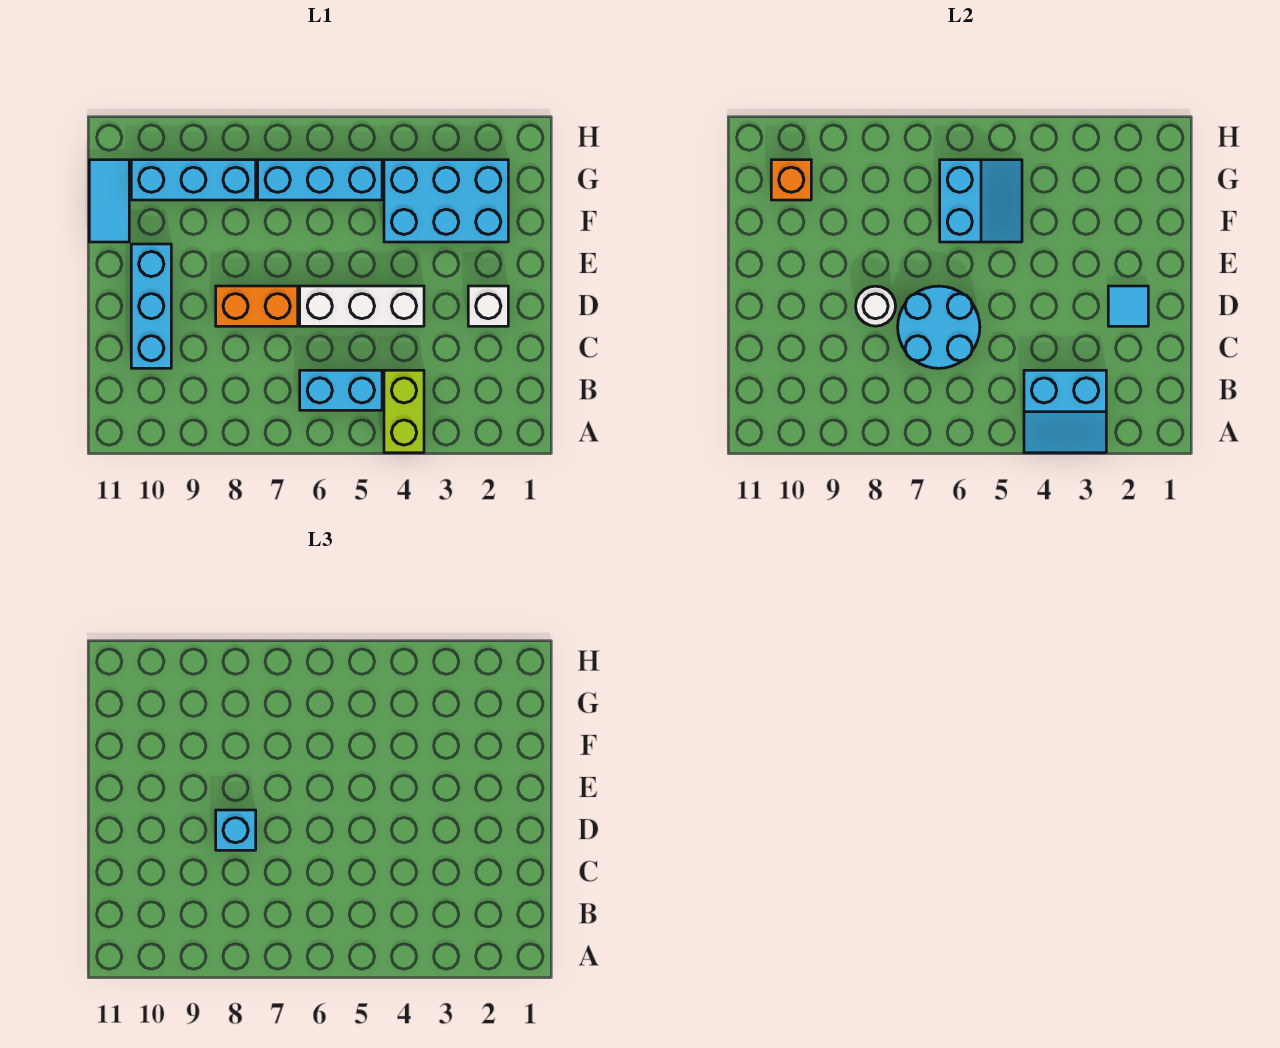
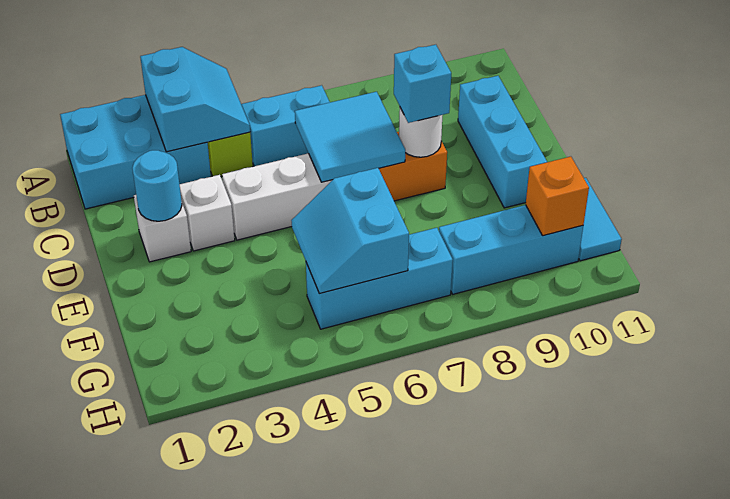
cyan slope A3:B4 level 2 top B -> cyan slope A3:B4 level 2 top 3
cyan round brick C6:D7 level 2 -> cyan tile C6:D7 level 2
cyan tile D2 level 2 -> cyan round brick D2 level 2
none -> white brick D3 level 1
cyan brick F2:G4 level 1 -> cyan brick A1:B3 level 1

